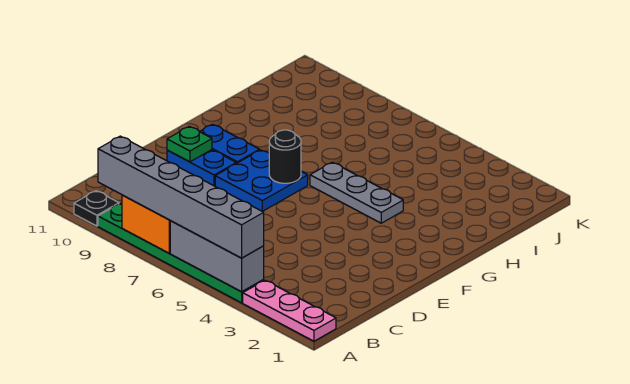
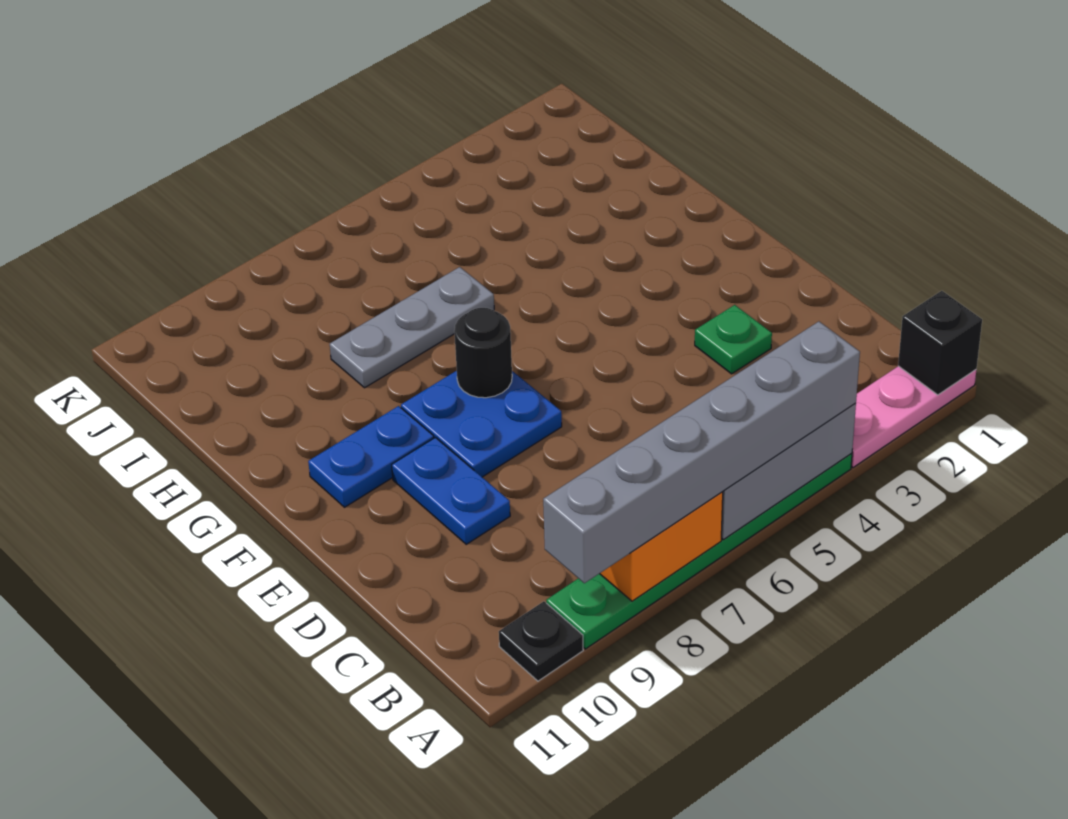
none -> black brick A1 level 2
blue plate E9:E10 level 1 -> blue plate D9:E9 level 1
green plate E10 level 2 -> green plate D3 level 1
grey plate G4:G6 level 1 -> grey plate H6:H8 level 1

